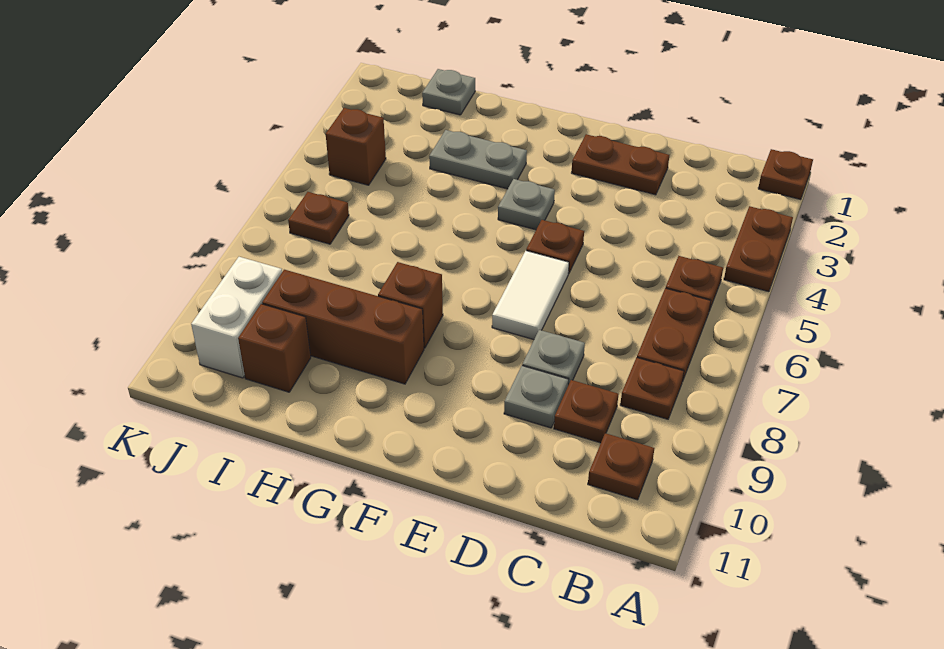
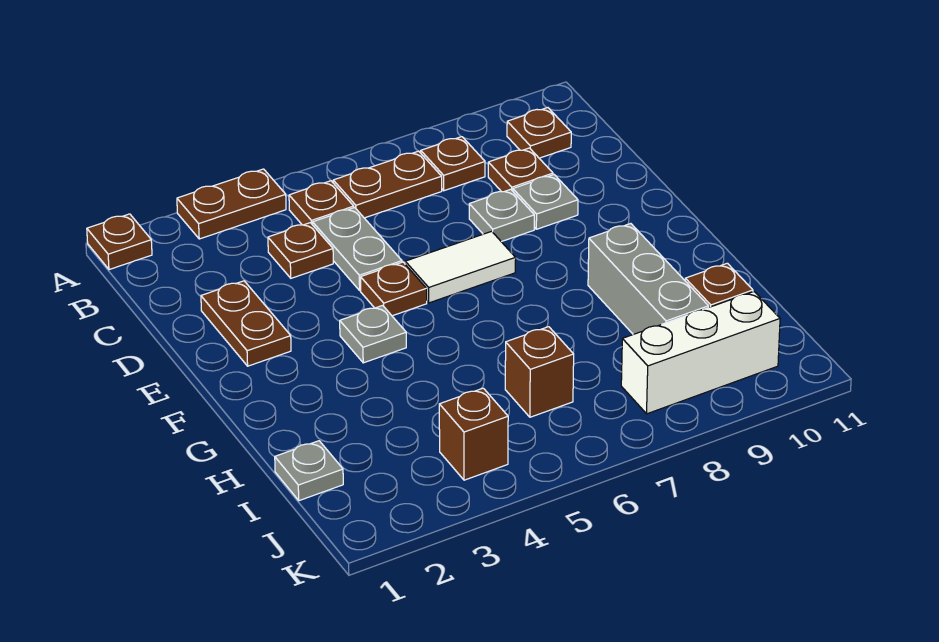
grey plate G3:H3 level 1 -> grey plate C5:D5 level 1
brown brick G8 level 1 -> brown brick I6 level 1
brown brick G9:I9 level 1 -> grey brick G9:I9 level 1
brown plate J6 level 1 -> brown plate C4 level 1
white brick J9:J10 level 1 -> white brick J8:J10 level 1

